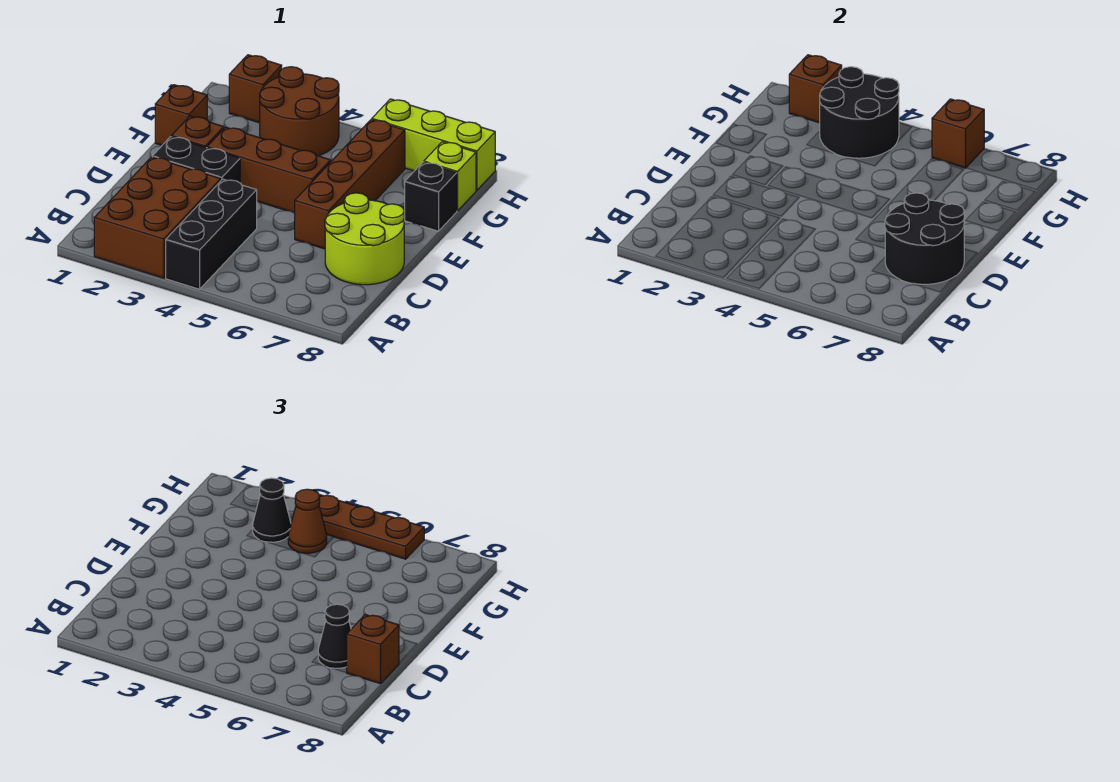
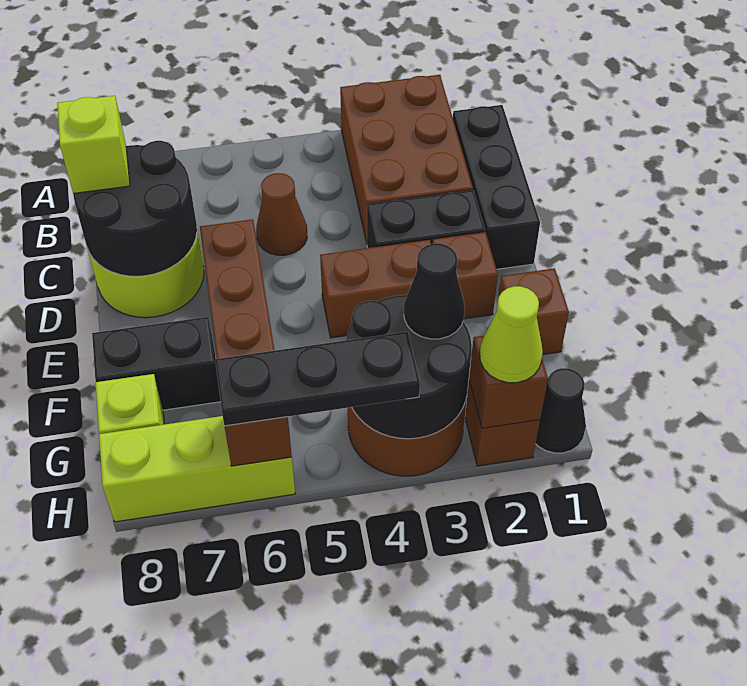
black brick A4:C4 level 1 -> black brick B1:D1 level 1
black cone C7 level 3 -> black cone H1 level 1
brown brick C8 level 3 -> lime brick C8 level 3
brown brick E3:E5 level 1 -> brown brick E3:E4 level 1
black brick F8 level 1 -> black brick F7:F8 level 1
brown cone G4 level 3 -> brown cone C5 level 1
none -> lime cone H2 level 3
brown plate H4:H6 level 3 -> black plate H4:H6 level 3

